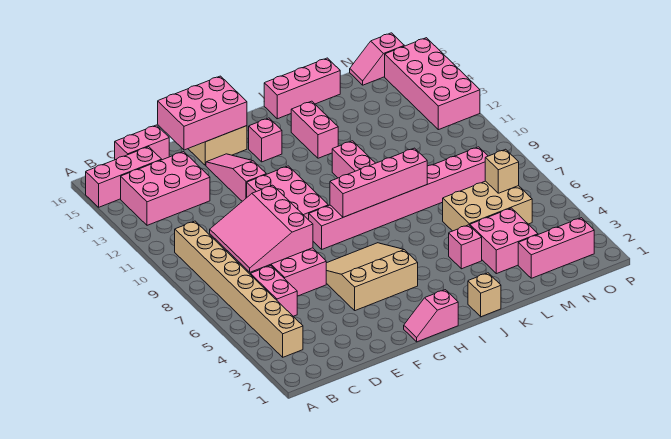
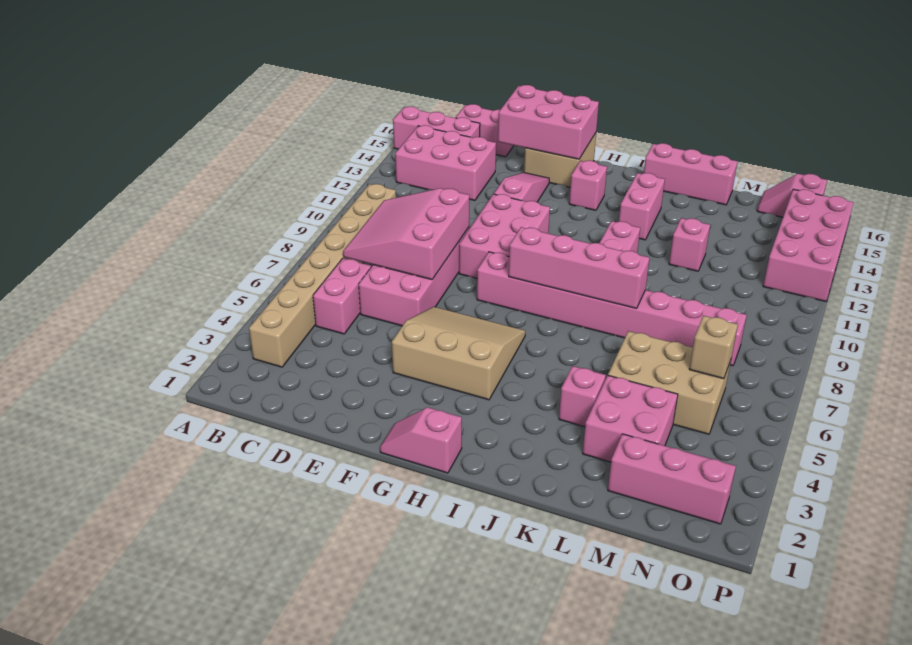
tan brick J1 level 1 -> none
none -> pink brick L12 level 1

